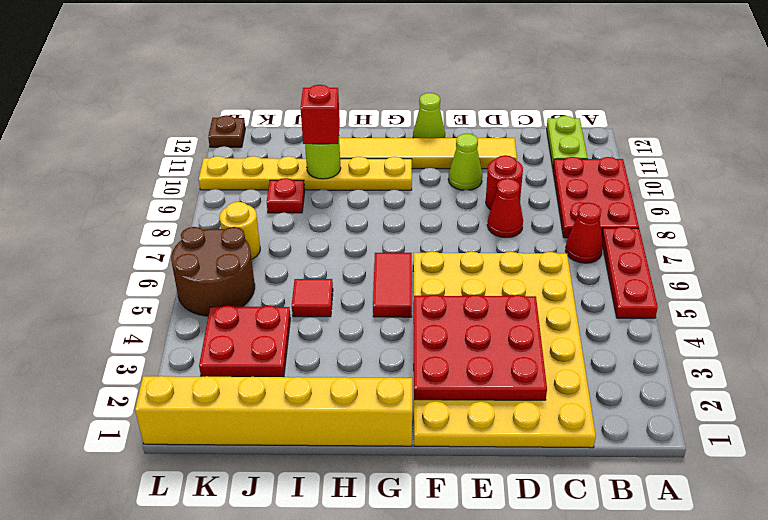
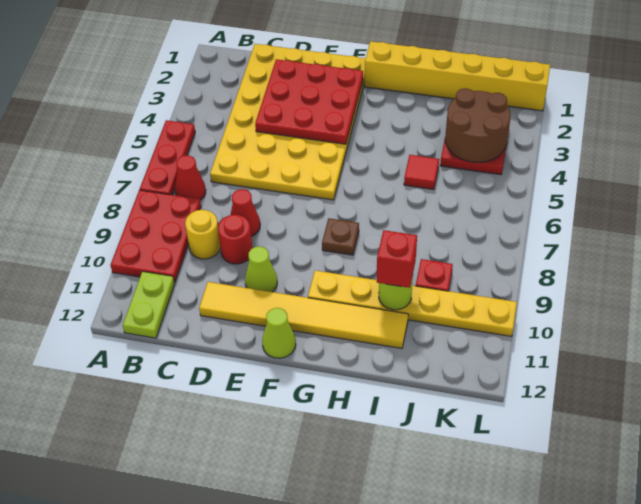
red tile G5:G6 level 1 -> none
brown round brick K5:L6 level 1 -> brown round brick J3:K4 level 2
yellow round brick K7 level 1 -> yellow round brick C9 level 1
brown plate L12 level 1 -> brown plate G8 level 1

